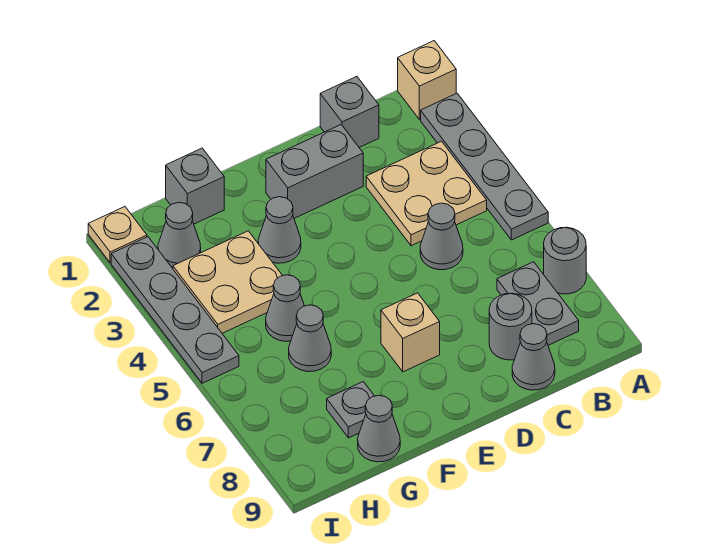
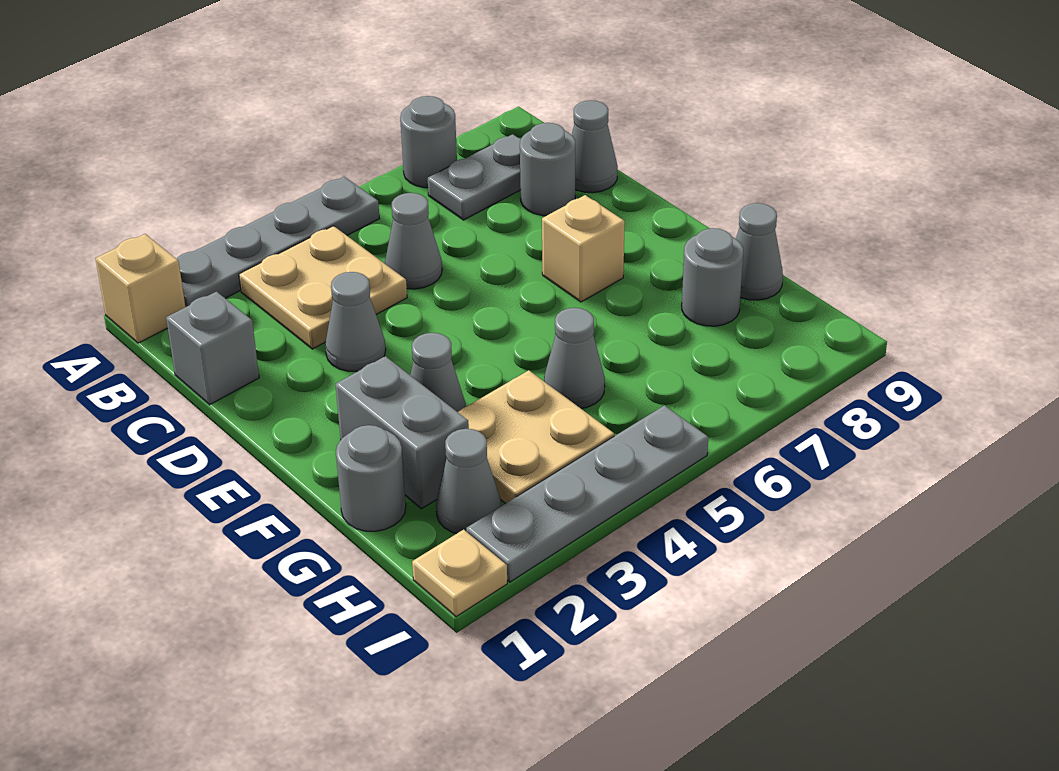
grey brick D2:E2 level 1 -> grey brick F2:G2 level 1
grey brick G1 level 1 -> grey round brick G1 level 1
grey cone G6 level 1 -> grey cone D3 level 1
grey plate G8 level 1 -> grey round brick G8 level 1

